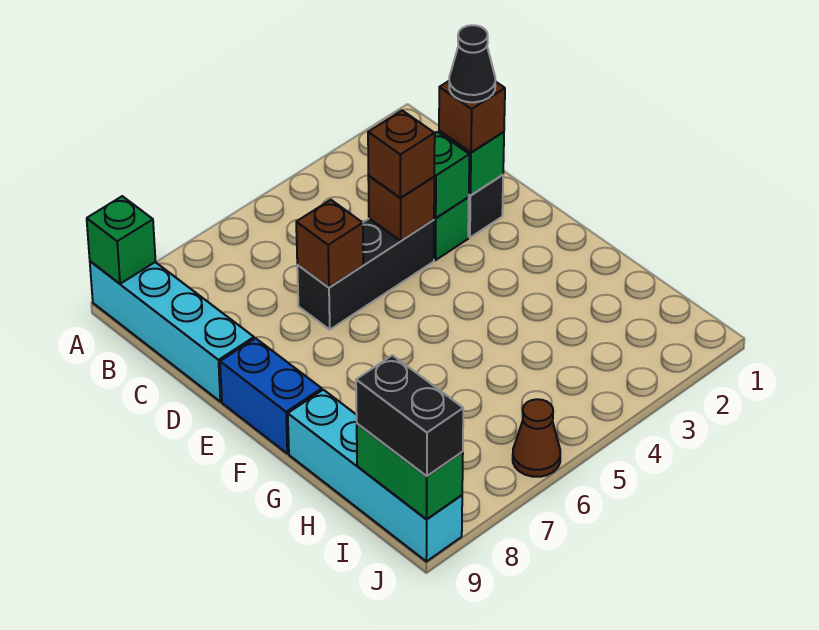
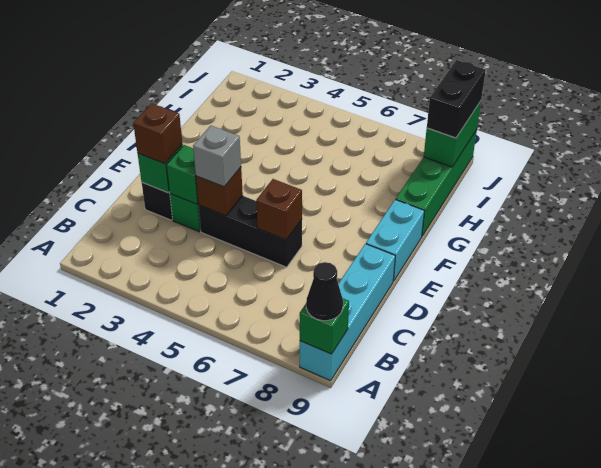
black cone D2 level 4 -> black cone A9 level 3
brown brick D4 level 3 -> grey brick D4 level 3
blue brick E9:F9 level 1 -> cyan brick E9:F9 level 1
cyan brick G9:J9 level 1 -> green brick G9:J9 level 1
brown cone J6 level 1 -> none

